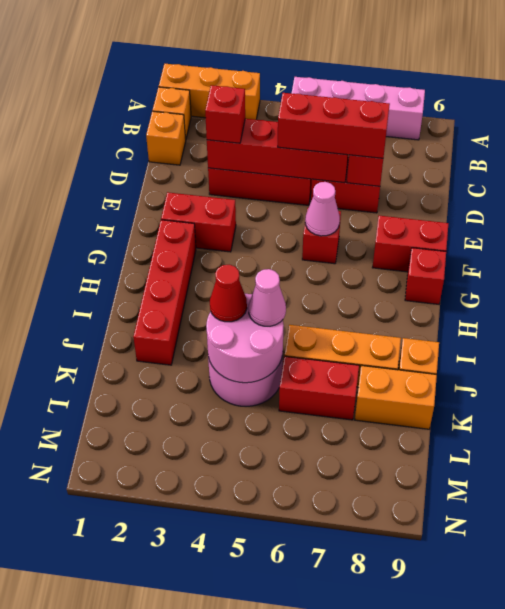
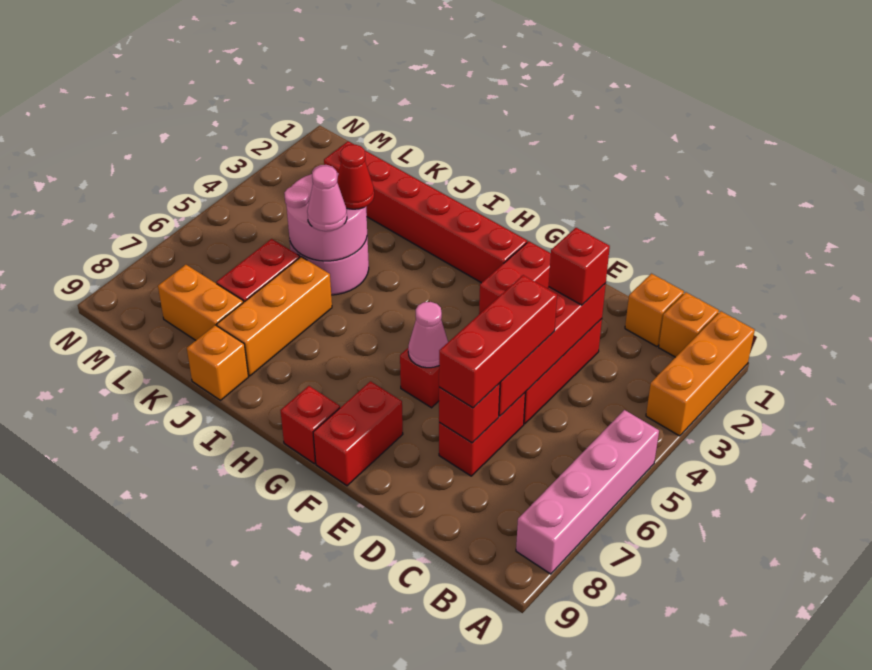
red brick G2:J2 level 1 -> red brick G2:L2 level 1
orange brick K8:K9 level 1 -> orange brick K8:L8 level 1

